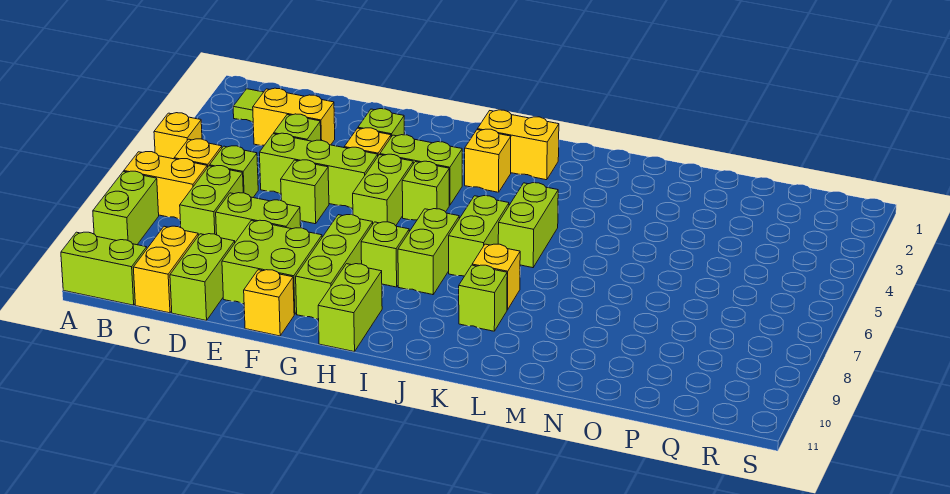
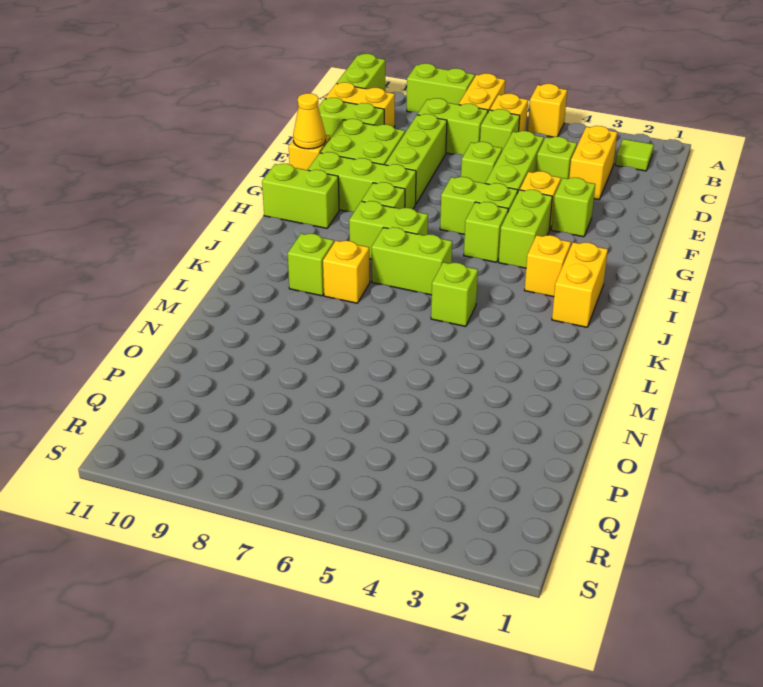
lime brick D8:E8 level 1 -> lime brick D8:F8 level 1
none -> yellow cone F11 level 2
lime brick K5:K6 level 1 -> lime brick K5 level 1

